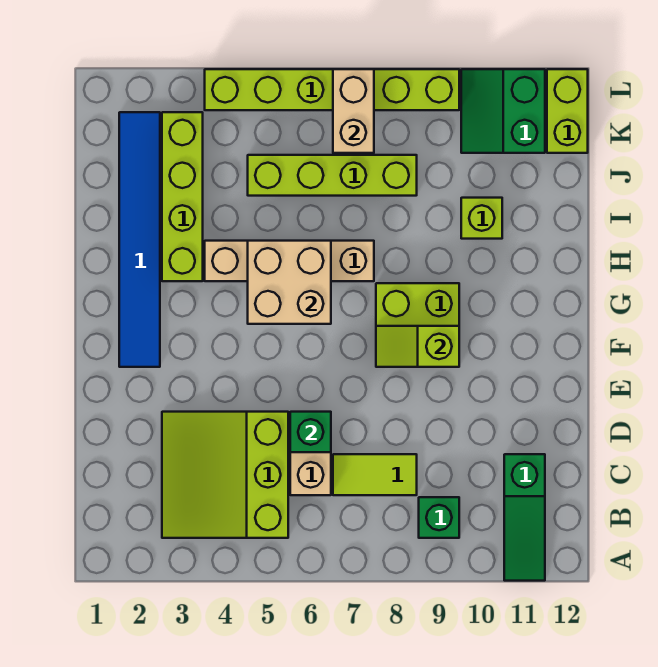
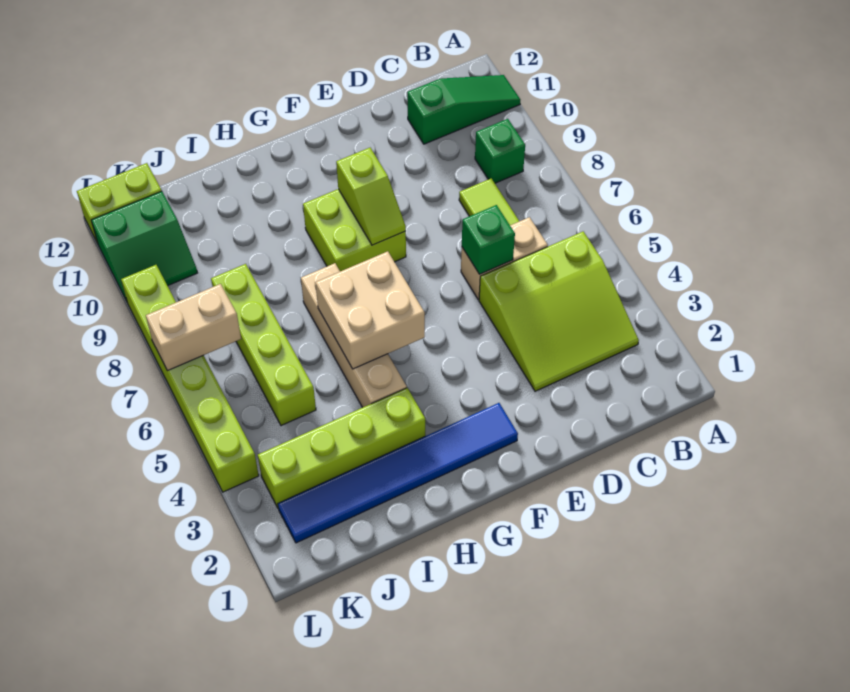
lime brick I10 level 1 -> none

